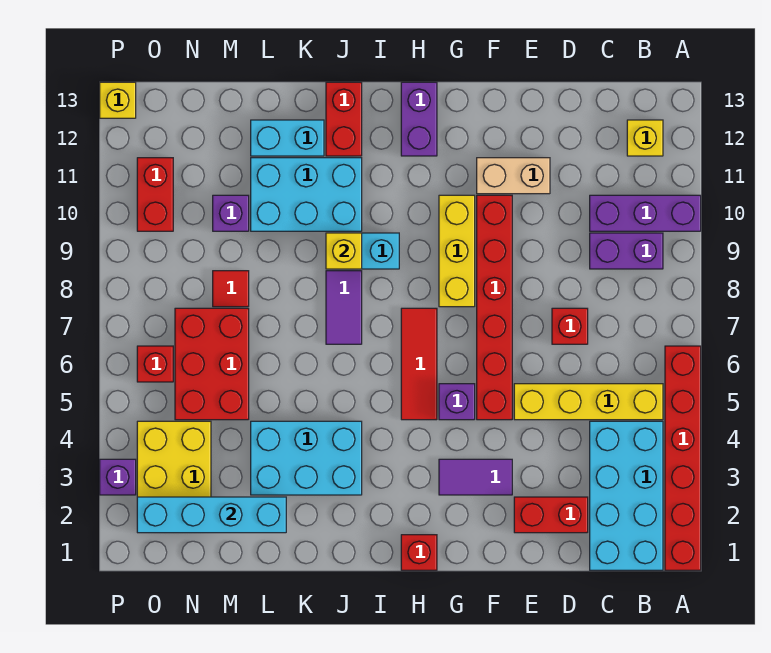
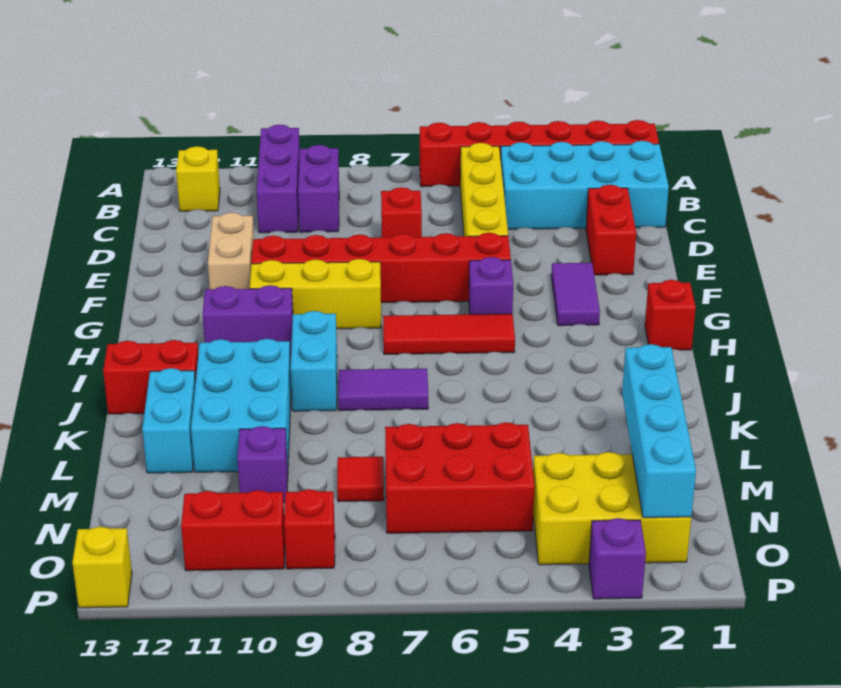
purple brick H12:H13 level 1 -> purple brick H10:H11 level 1
cyan brick J3:L4 level 1 -> none
yellow brick J9 level 2 -> none
red brick O6 level 1 -> red brick O9 level 1

